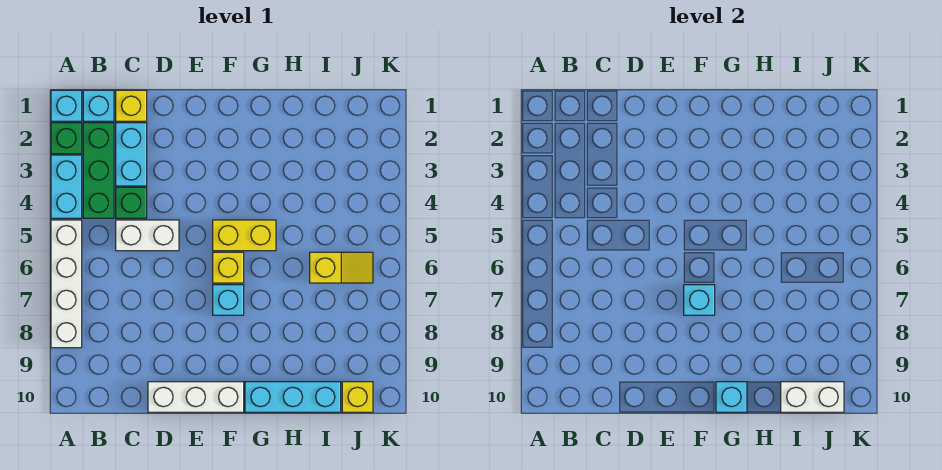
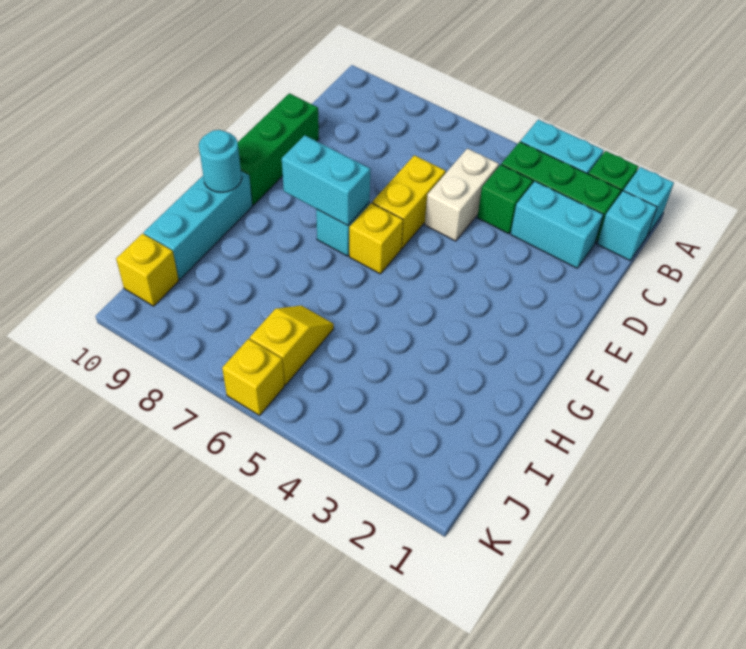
white brick A5:A8 level 1 -> none
yellow brick C1 level 1 -> yellow brick K6 level 1
white brick D10:F10 level 1 -> green brick D10:F10 level 1
yellow brick F5:G5 level 1 -> yellow brick D6:E6 level 1
cyan brick F7 level 2 -> cyan brick F7:F8 level 2
cyan brick G10 level 2 -> cyan round brick G10 level 2
yellow slope I6:J6 level 1 top I -> yellow slope I6:J6 level 1 top J
white brick I10:J10 level 2 -> none

